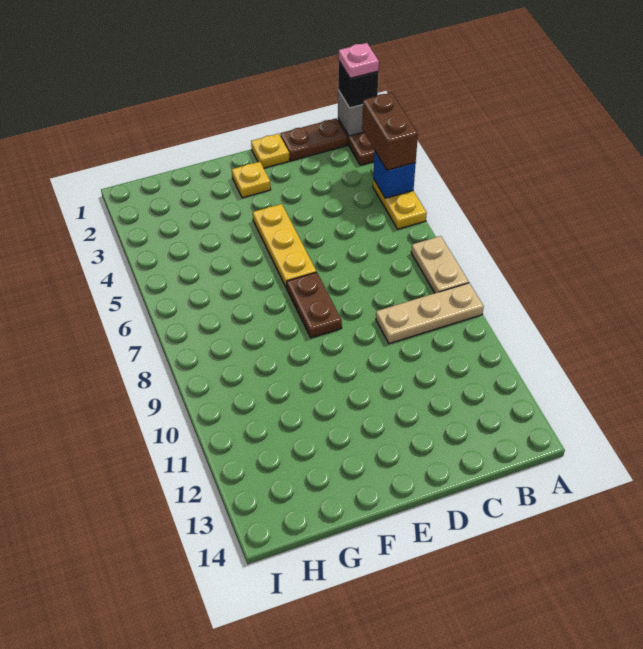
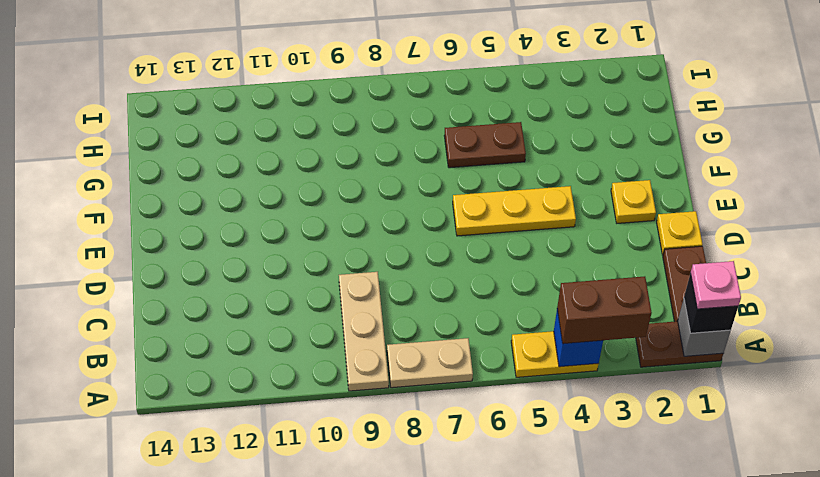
brown plate E7:E8 level 1 -> brown plate G5:G6 level 1

